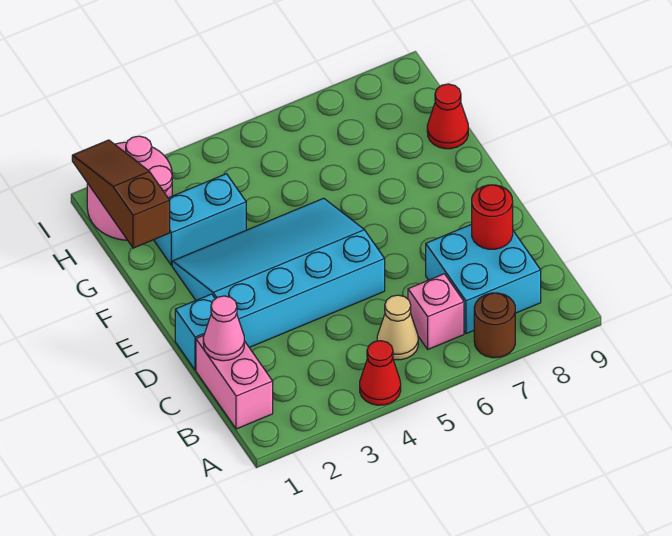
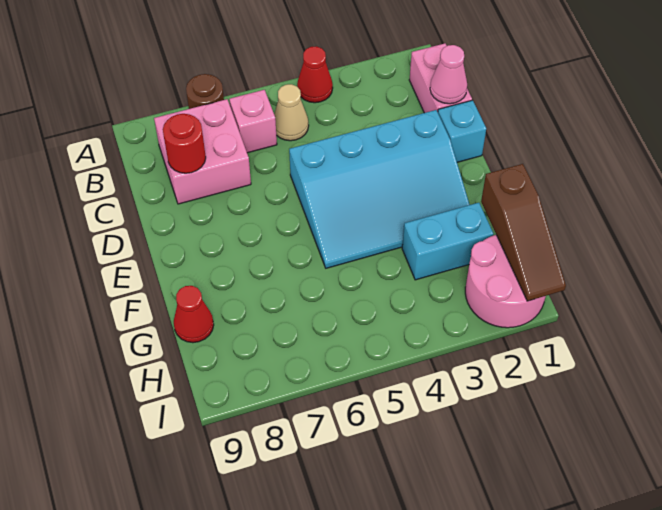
cyan brick B7:C8 level 1 -> pink brick B7:C8 level 1

